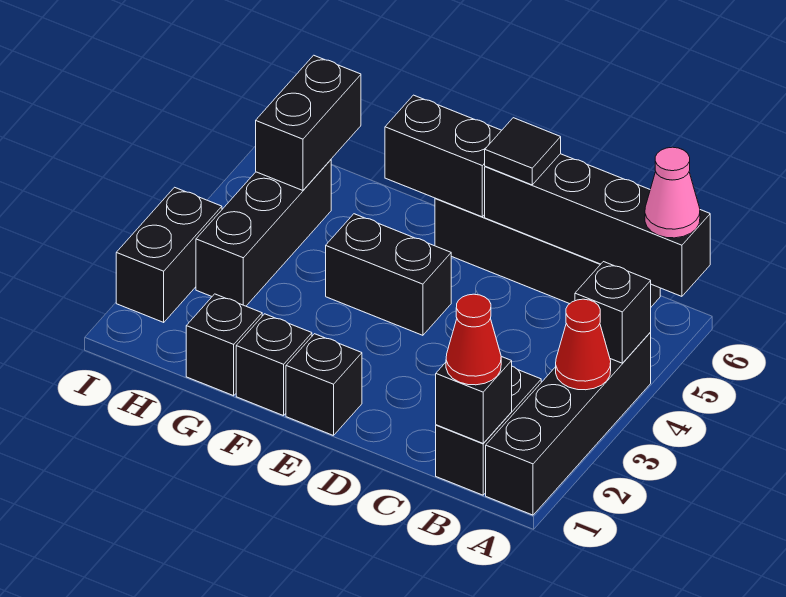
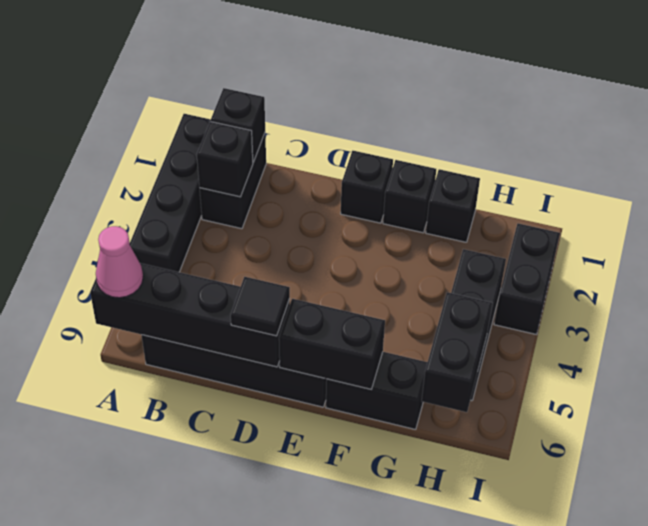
red cone A3 level 2 -> none
black brick A4 level 2 -> black brick B2 level 2
red cone B1 level 3 -> none
black brick E4:F4 level 1 -> black brick F6:G6 level 1

